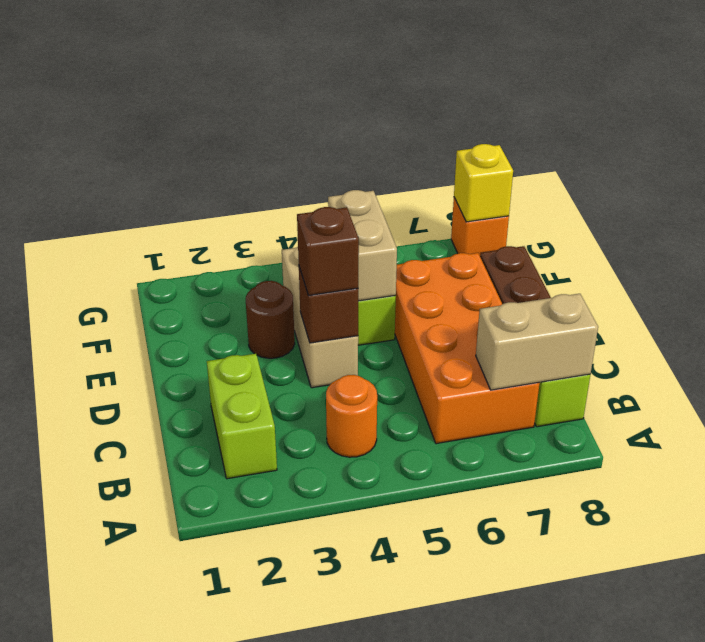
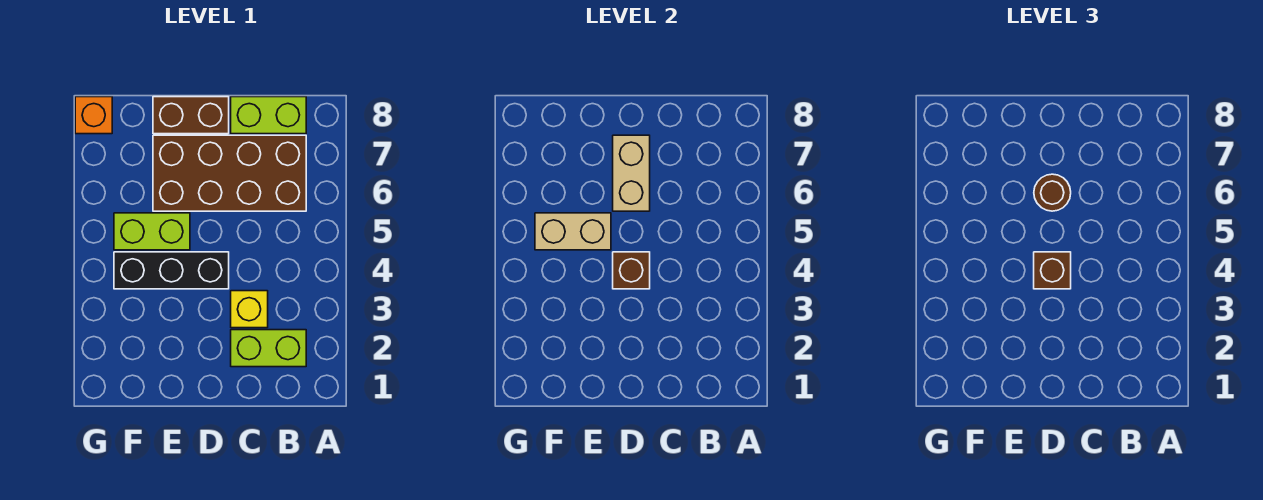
orange round brick B4 level 1 -> none
orange brick B6:E7 level 1 -> brown brick B6:E7 level 1
tan brick B7:B8 level 2 -> tan brick D6:D7 level 2
tan brick D4:F4 level 1 -> black brick D4:F4 level 1
brown round brick E3 level 1 -> brown round brick D6 level 3
yellow brick G8 level 2 -> yellow brick C3 level 1

